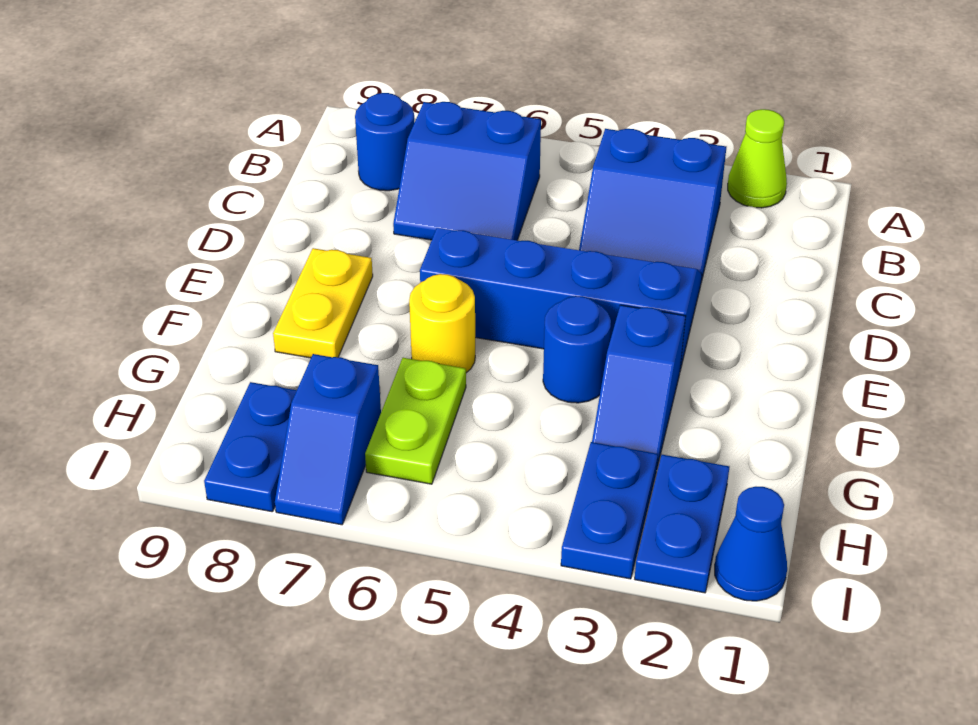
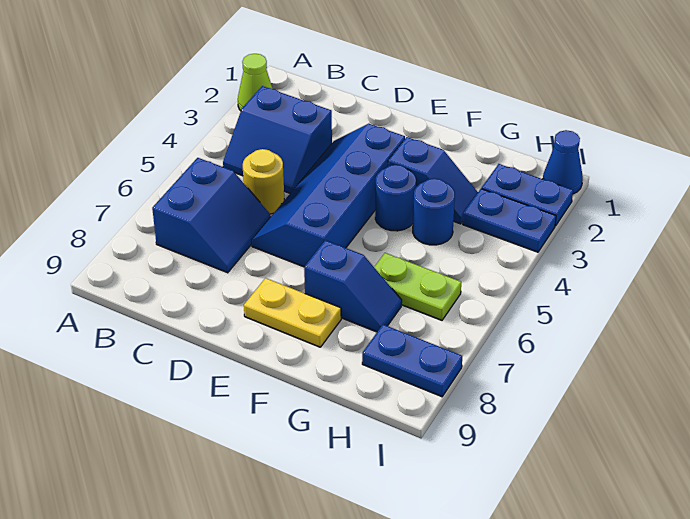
blue slope B3:C4 level 1 top B -> blue slope B3:C4 level 1 top 3
blue round brick B8 level 1 -> blue round brick G4 level 1
yellow round brick F6 level 1 -> yellow round brick C5 level 1
blue slope H7:I7 level 1 top H -> blue slope F7:G7 level 1 top F

